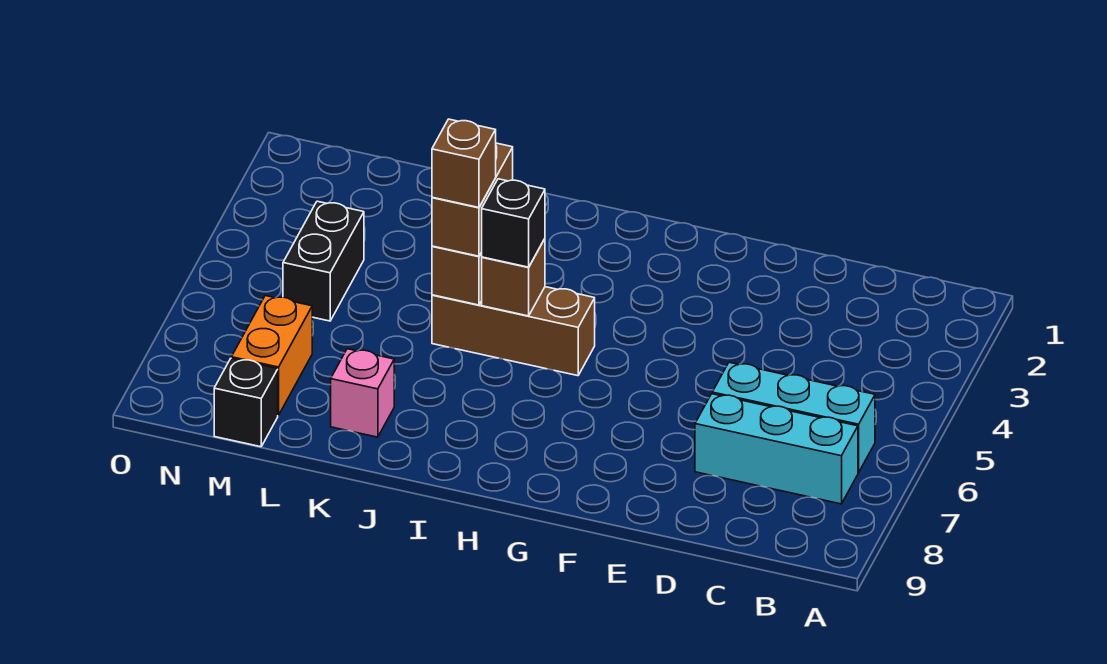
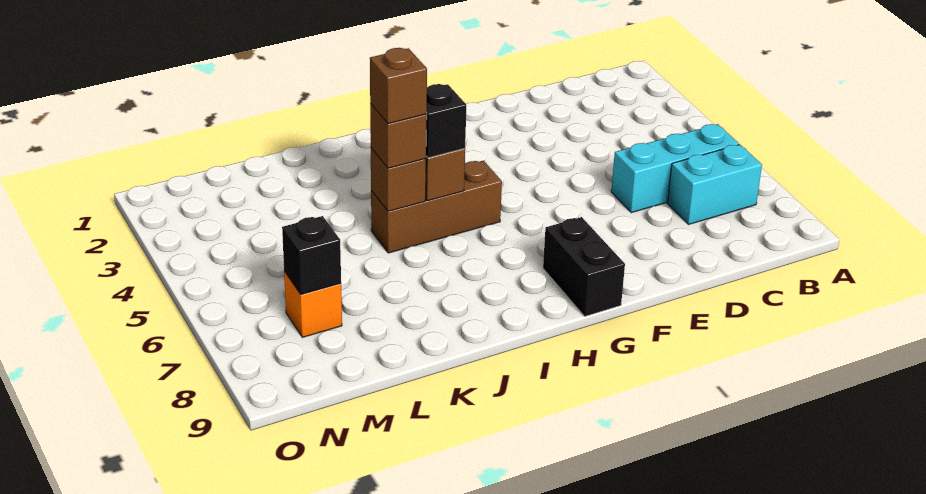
cyan brick B7:D7 level 1 -> cyan brick B7:C7 level 1
brown brick J4:J5 level 3 -> brown brick J5 level 3
pink brick K8 level 1 -> none
black brick M4:M5 level 1 -> black brick G8:G9 level 1
orange brick M7:M8 level 1 -> orange brick M7 level 1
black brick M9 level 1 -> black brick M7 level 2

